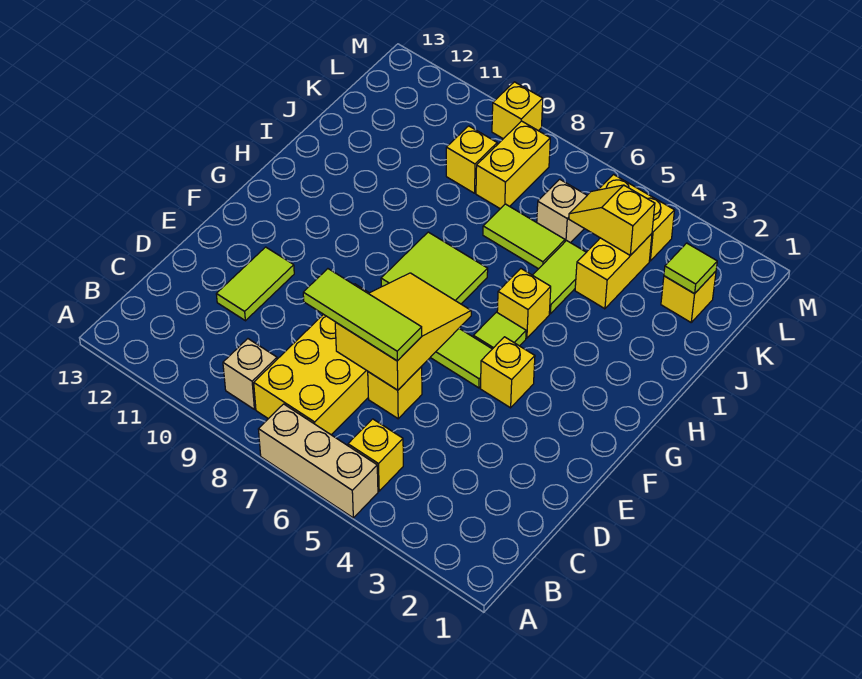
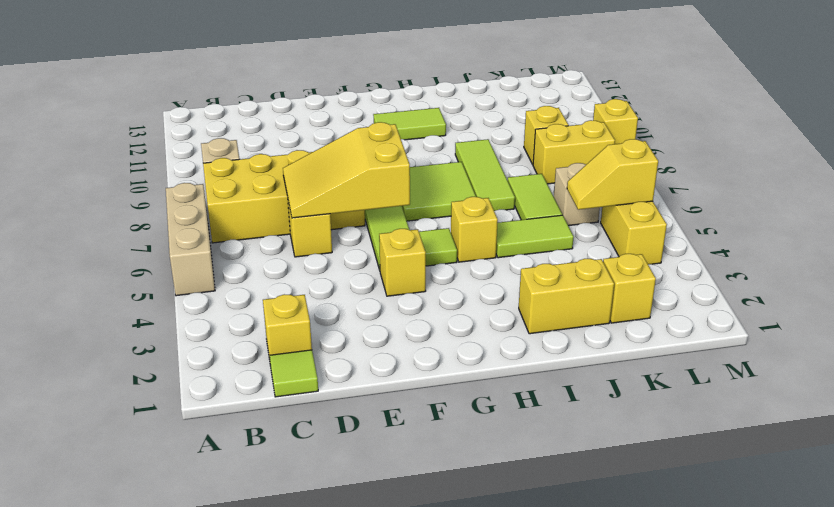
yellow brick B5 level 1 -> yellow brick C2 level 1
yellow slope D6:F7 level 2 top D -> yellow slope D6:F7 level 2 top F
lime tile D6:D8 level 3 -> lime tile I7:I9 level 1
lime tile D11:E11 level 1 -> lime tile G11:H11 level 1
yellow brick J4:K4 level 1 -> yellow brick I2:J2 level 1
lime tile K2 level 2 -> lime tile C1 level 1
yellow slope K4:K5 level 2 top 4 -> yellow slope K5:L5 level 2 top L

